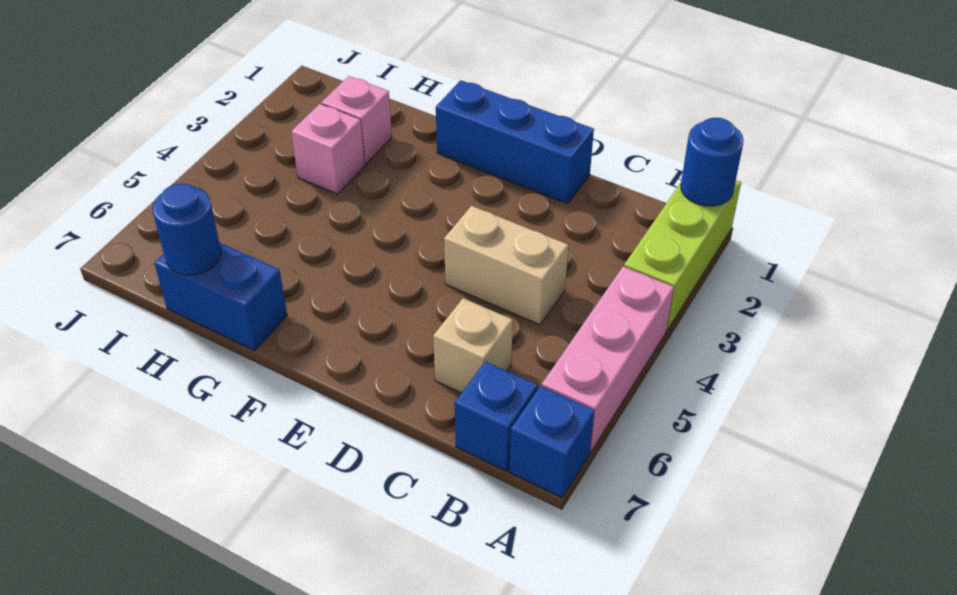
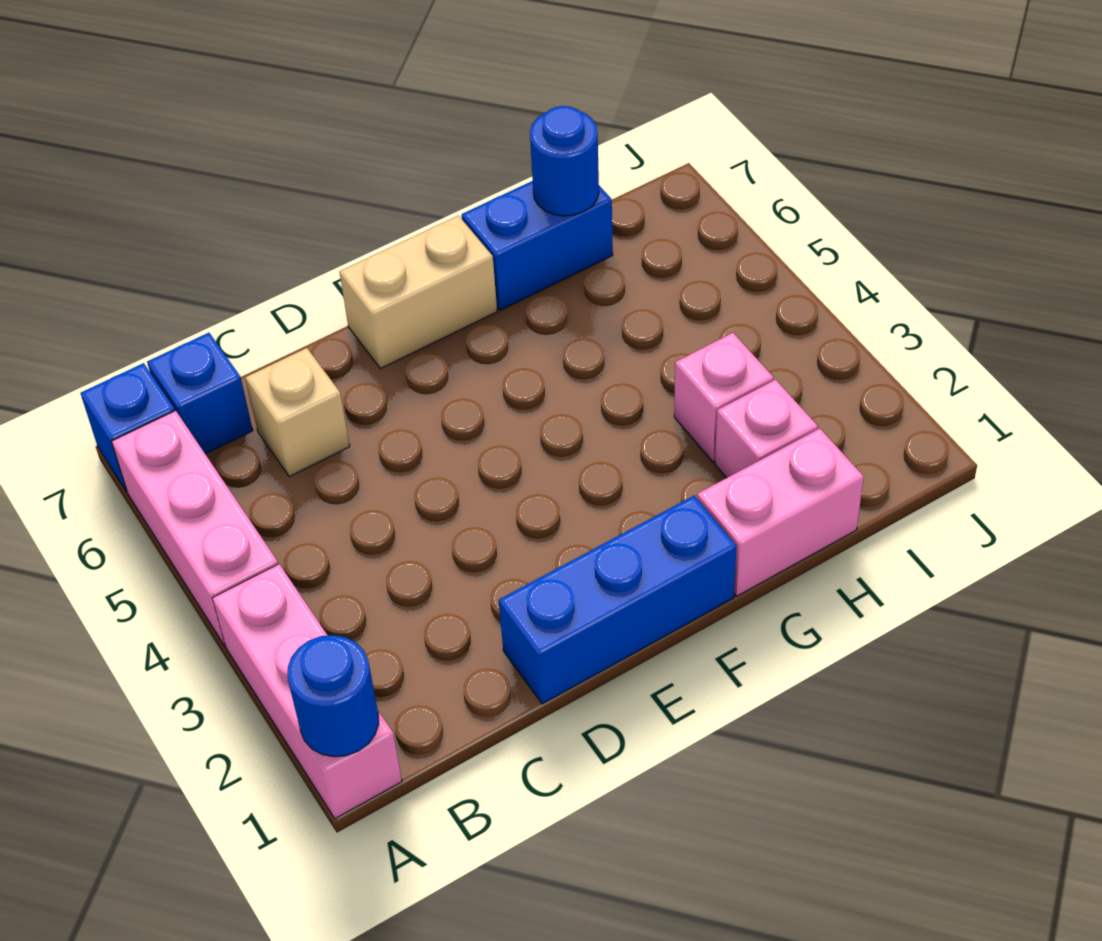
lime brick A1:A3 level 1 -> pink brick A1:A3 level 1
tan brick C4:D4 level 1 -> tan brick E7:F7 level 1
none -> pink brick G1:H1 level 1

